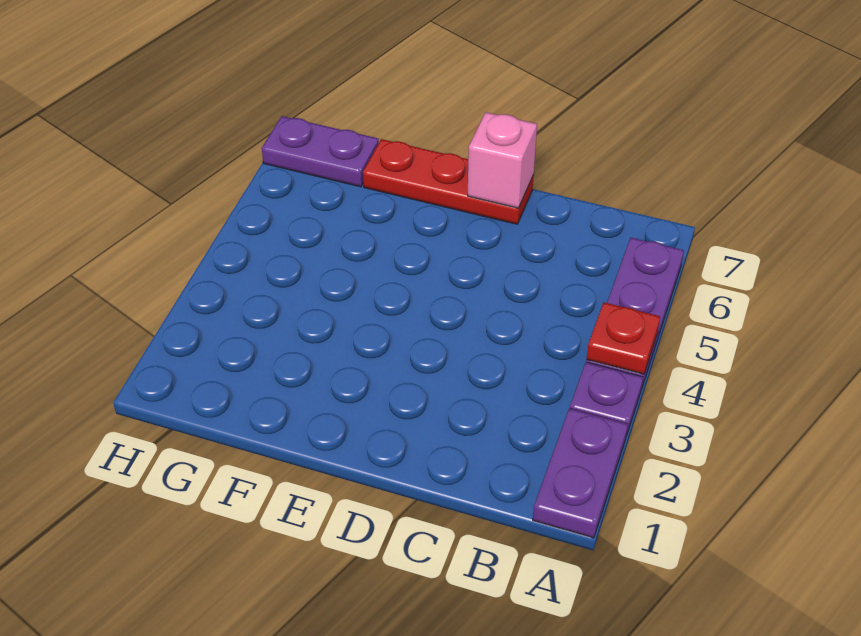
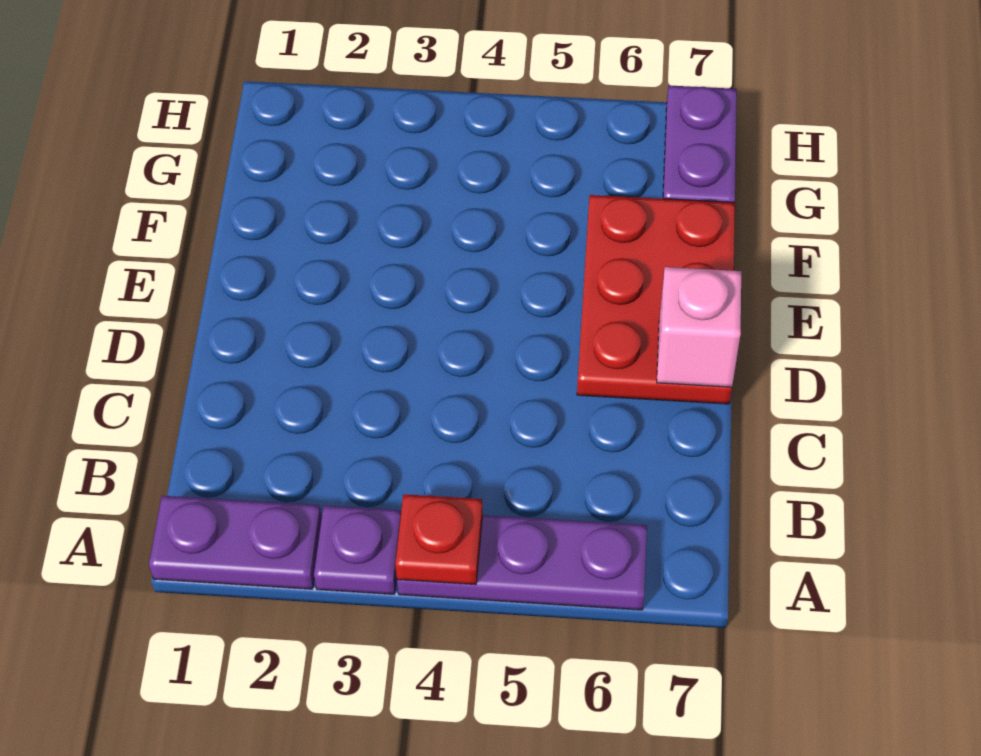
red plate D7:F7 level 1 -> red plate D6:F7 level 1

